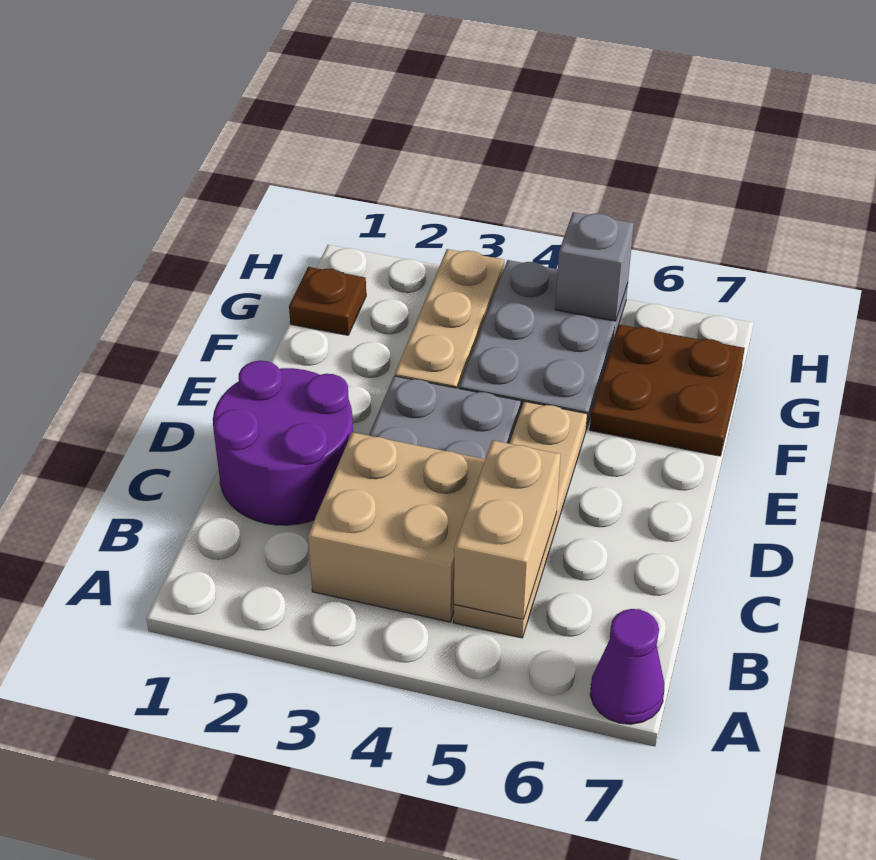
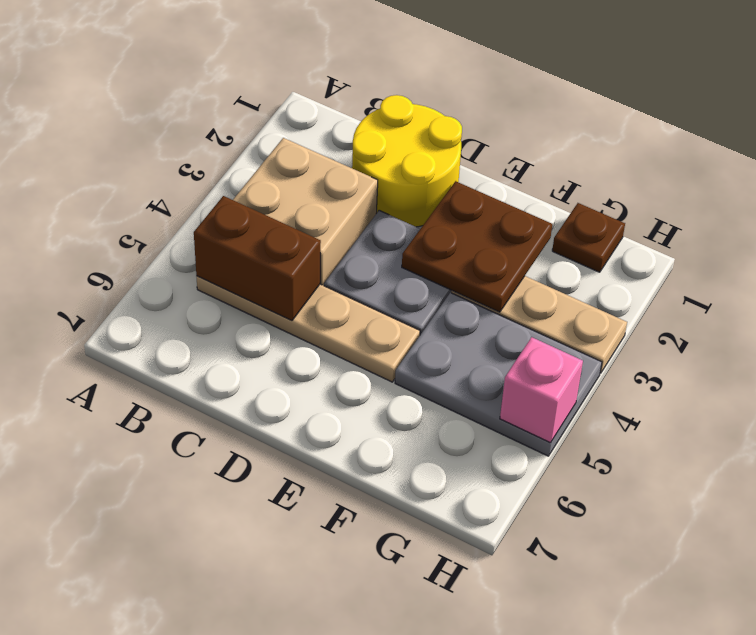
purple cone A7 level 1 -> none
tan brick B5:C5 level 2 -> brown brick B5:C5 level 2
purple round brick C1:D2 level 1 -> yellow round brick C1:D2 level 1
brown plate F6:G7 level 1 -> brown plate E2:F3 level 2
grey brick H5 level 2 -> pink brick H5 level 2

